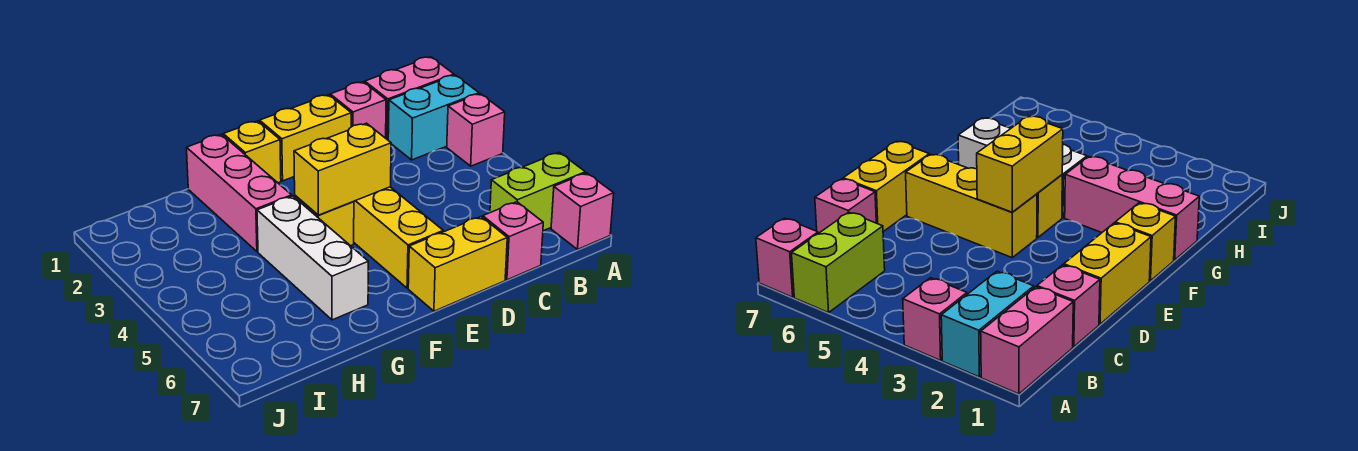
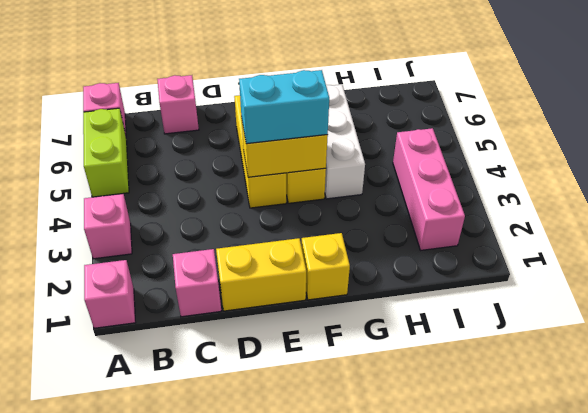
pink brick A1:B1 level 1 -> pink brick A1 level 1
cyan brick A2:B2 level 1 -> cyan brick E4:F4 level 3
lime brick A6:B6 level 1 -> lime brick A5:A6 level 1
yellow brick D7:E7 level 1 -> none
pink brick G1:G3 level 1 -> pink brick I2:I4 level 1

